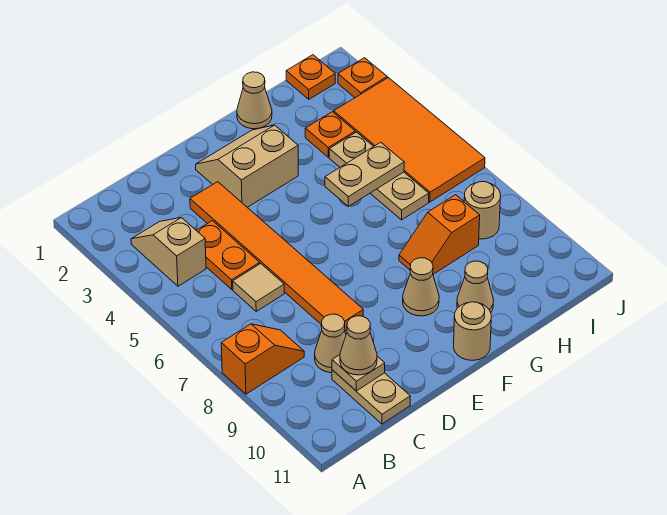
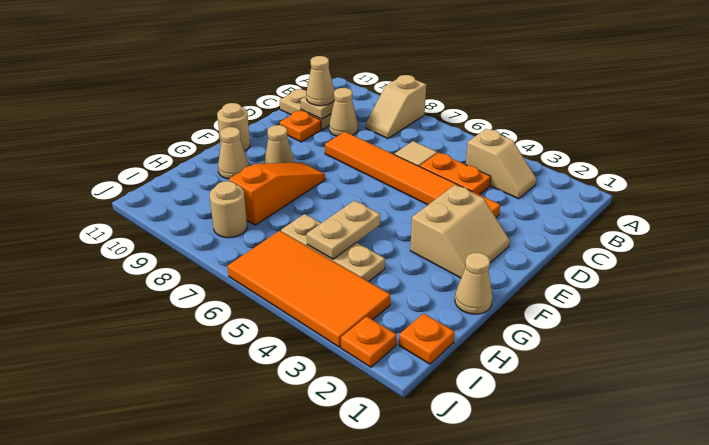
orange slope A8:B8 level 1 top A -> tan slope A8:B8 level 1 top A
orange slope G8:H8 level 1 top H -> orange slope F8:H8 level 1 top H
orange plate H3 level 1 -> orange plate D10 level 1

